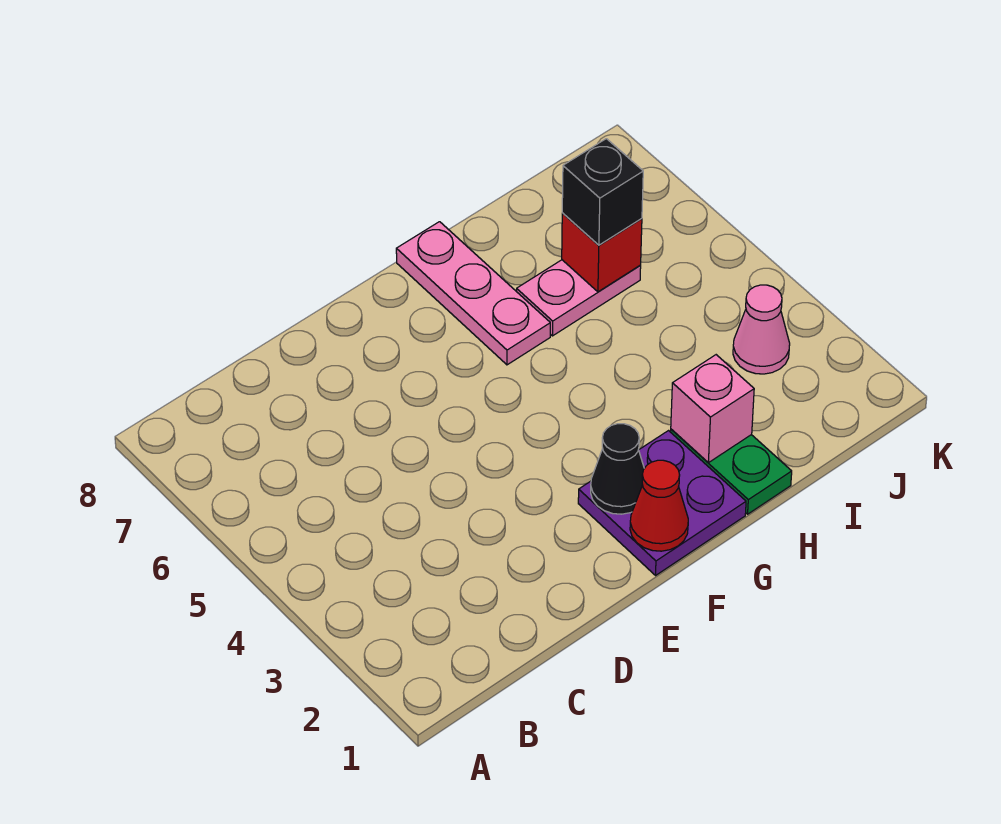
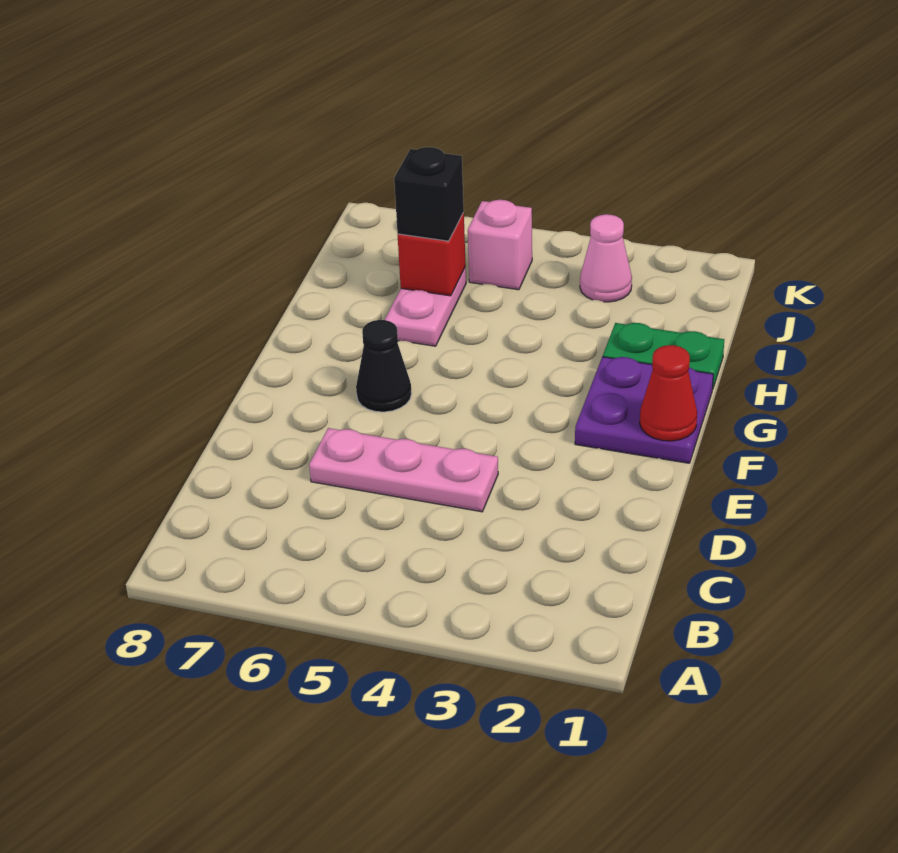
black cone F2 level 2 -> black cone F6 level 1
pink plate G6:G8 level 1 -> pink plate D4:D6 level 1
pink brick H2 level 2 -> pink brick J5 level 1

